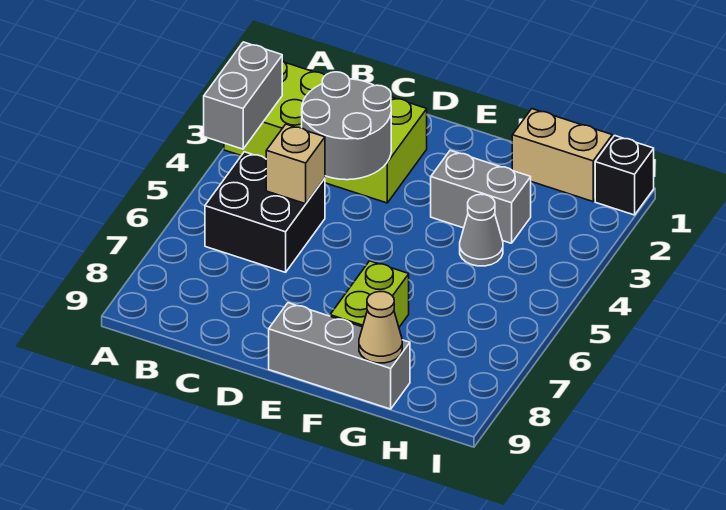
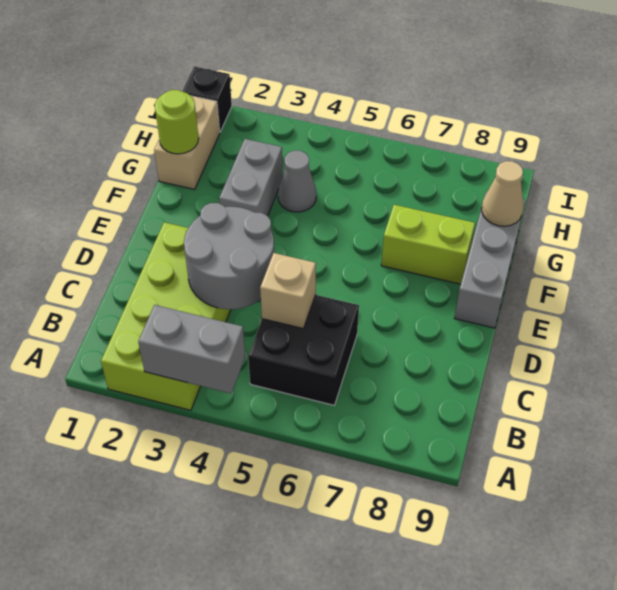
none -> lime round brick G1 level 2

